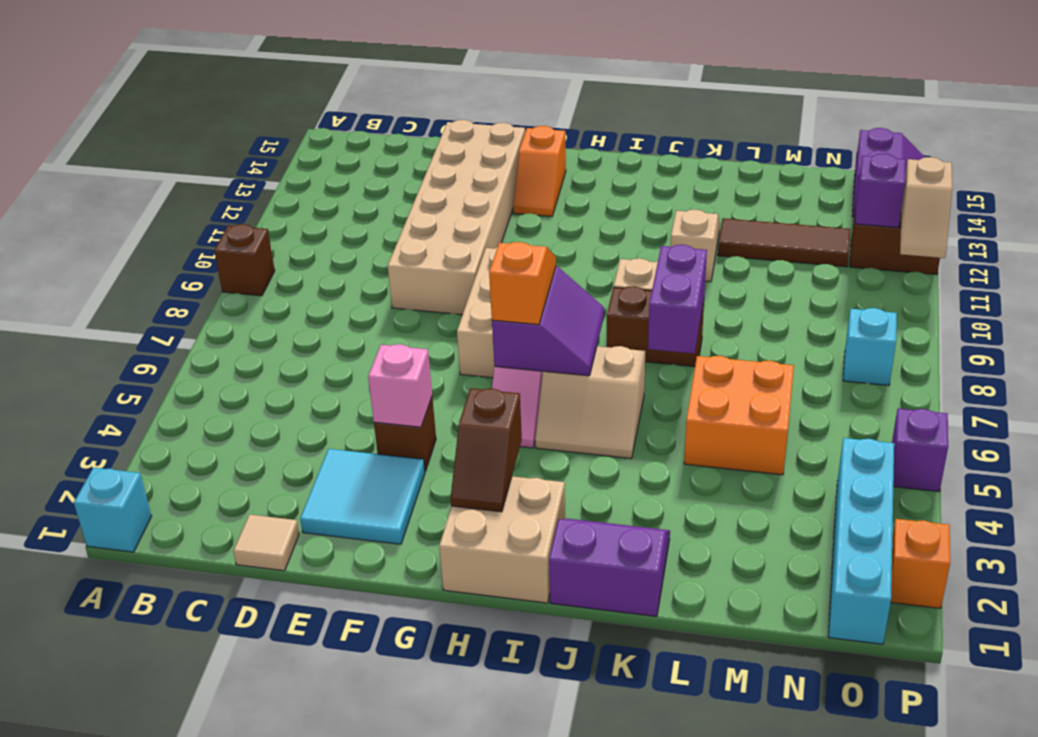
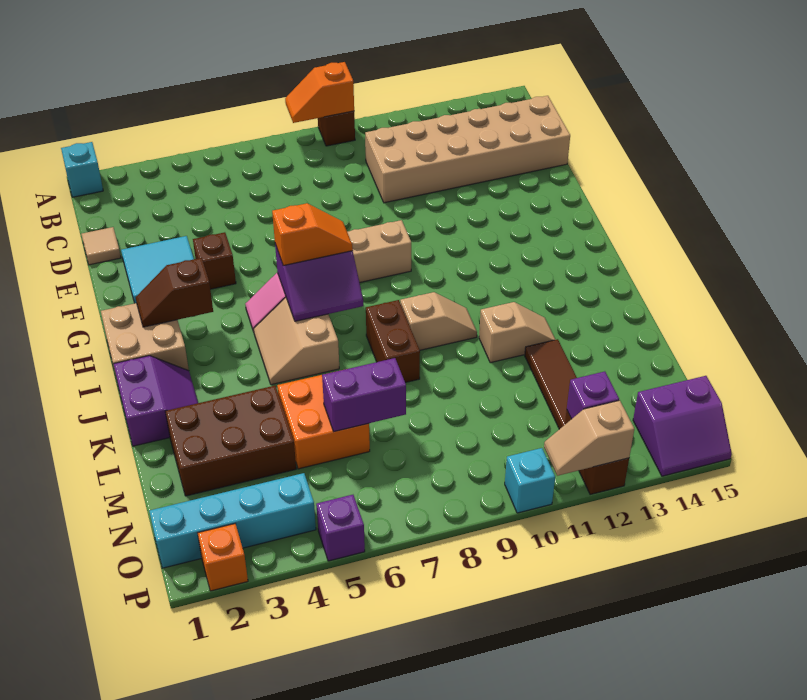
tan brick E9:F14 level 1 -> tan brick C10:D15 level 1
pink brick F4 level 2 -> none
orange slope G13:G14 level 1 top 14 -> orange slope A8:A9 level 2 top 9
purple brick K7:K8 level 2 -> purple brick M6:M7 level 2
none -> brown brick L2:M4 level 1
cyan brick O8 level 1 -> cyan brick P10 level 1

